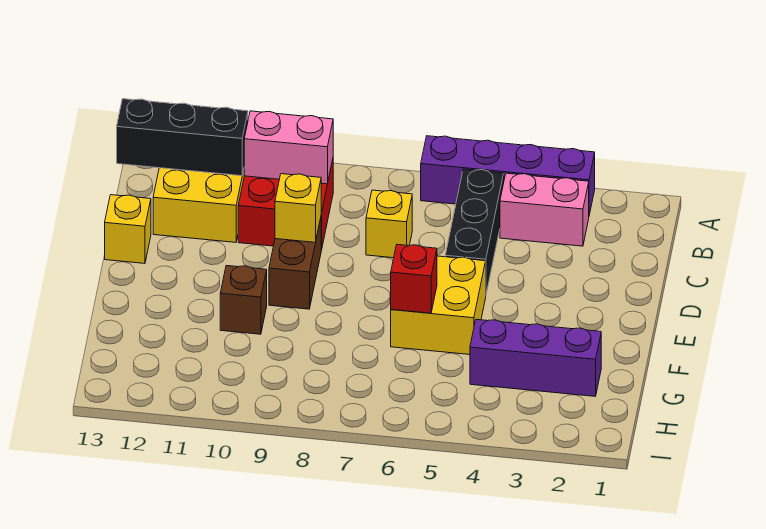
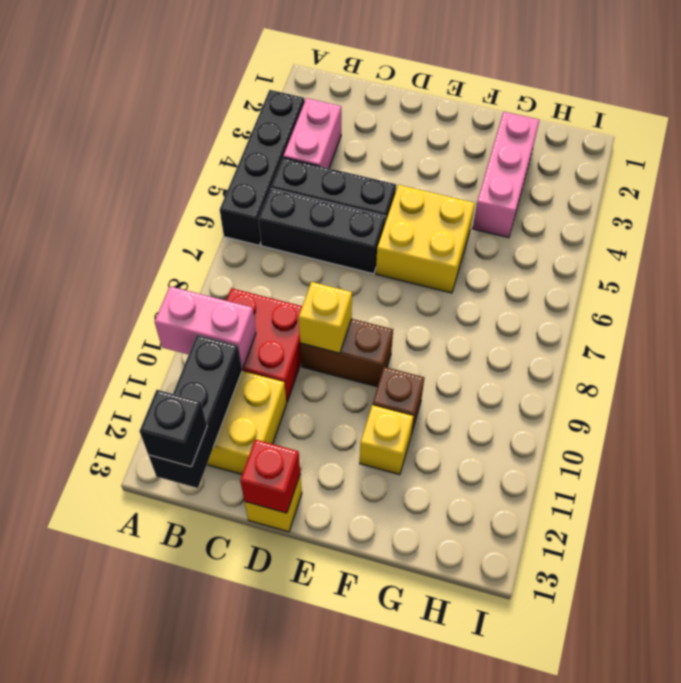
purple brick A3:A6 level 1 -> black brick A3:A6 level 1
none -> black brick B6:D6 level 1
pink brick B9:B10 level 2 -> pink brick A10:B10 level 2
none -> black brick B13 level 3
yellow brick C7 level 1 -> yellow brick F11 level 1
red brick F6 level 2 -> red brick D13 level 2
purple brick G2:G4 level 1 -> pink brick G2:G4 level 1

